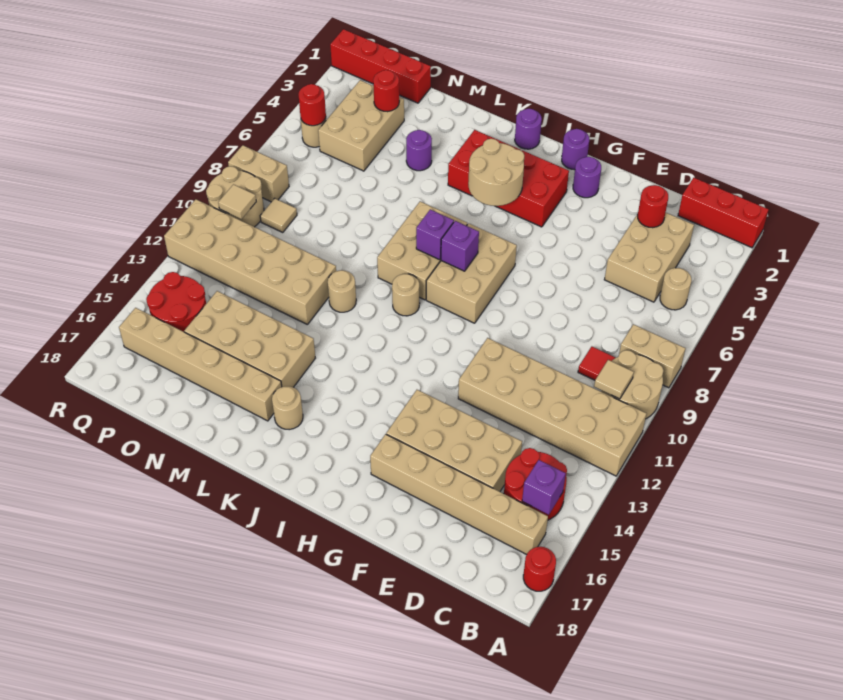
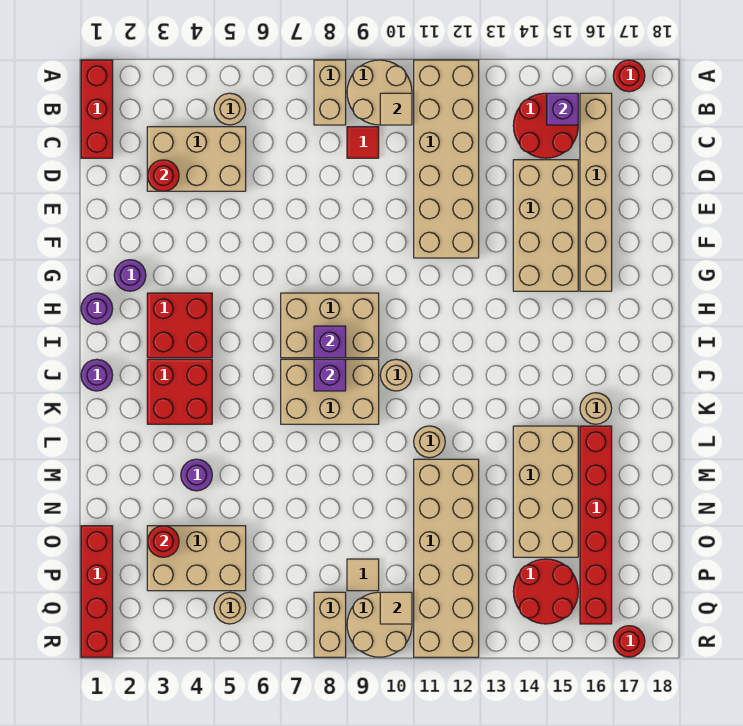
tan round brick I4:J5 level 2 -> none
tan brick L16:Q16 level 1 -> red brick L16:Q16 level 1
red round brick Q5 level 2 -> red round brick R17 level 1

